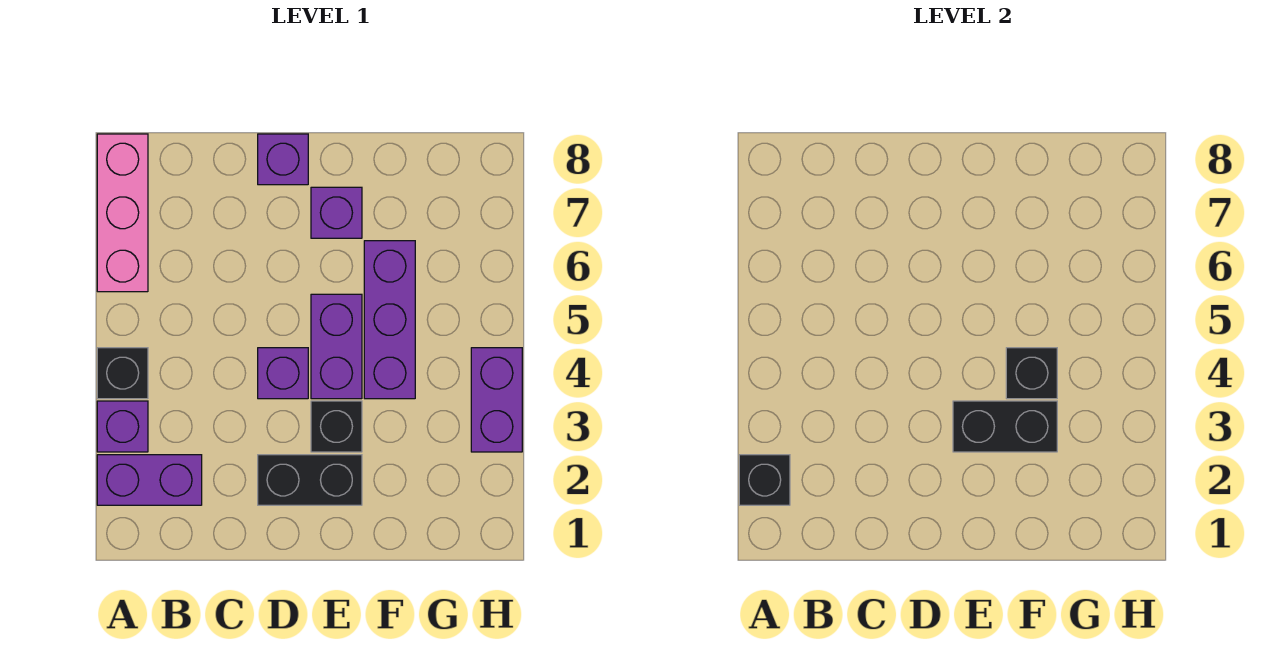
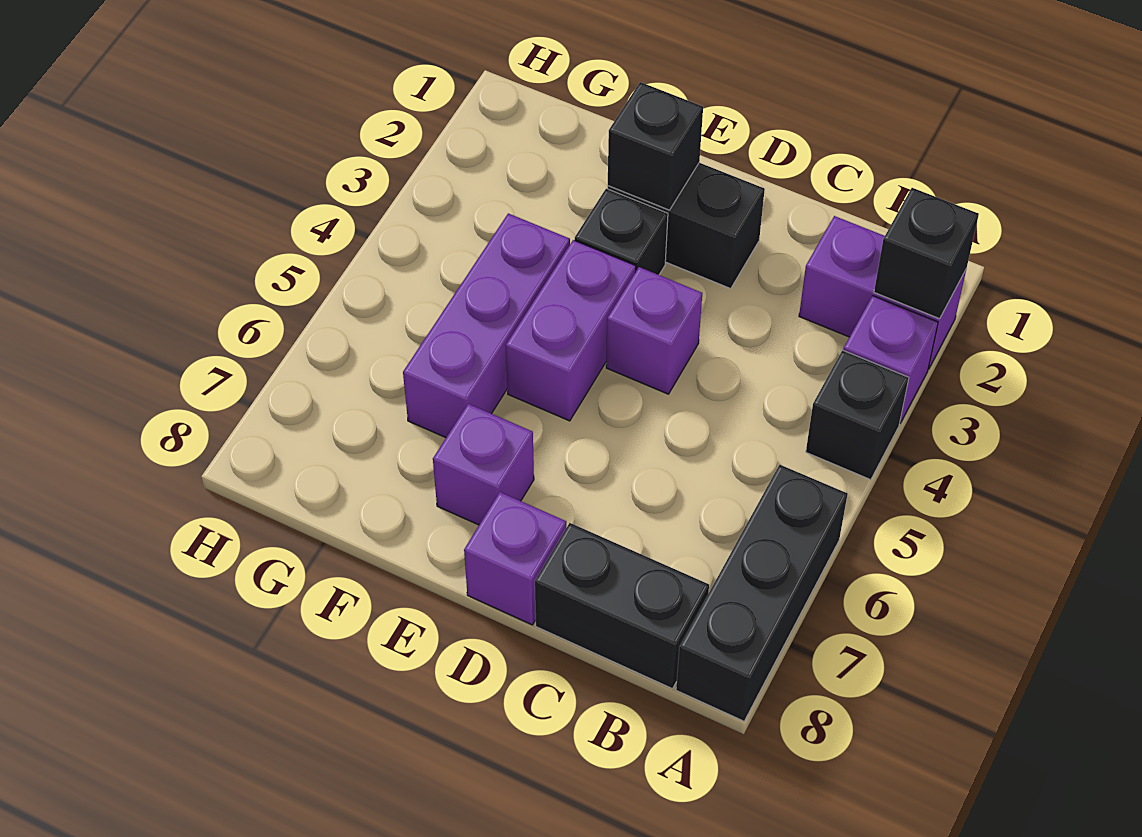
pink brick A6:A8 level 1 -> black brick A6:A8 level 1
black brick E3:F3 level 2 -> black brick B8:C8 level 1
black brick F4 level 2 -> black brick E2 level 2
purple brick H3:H4 level 1 -> none

